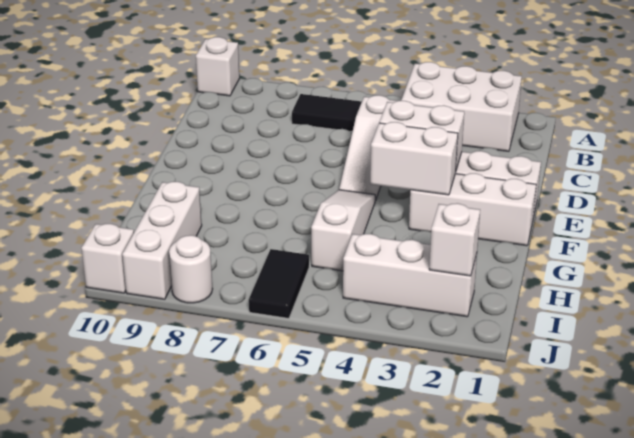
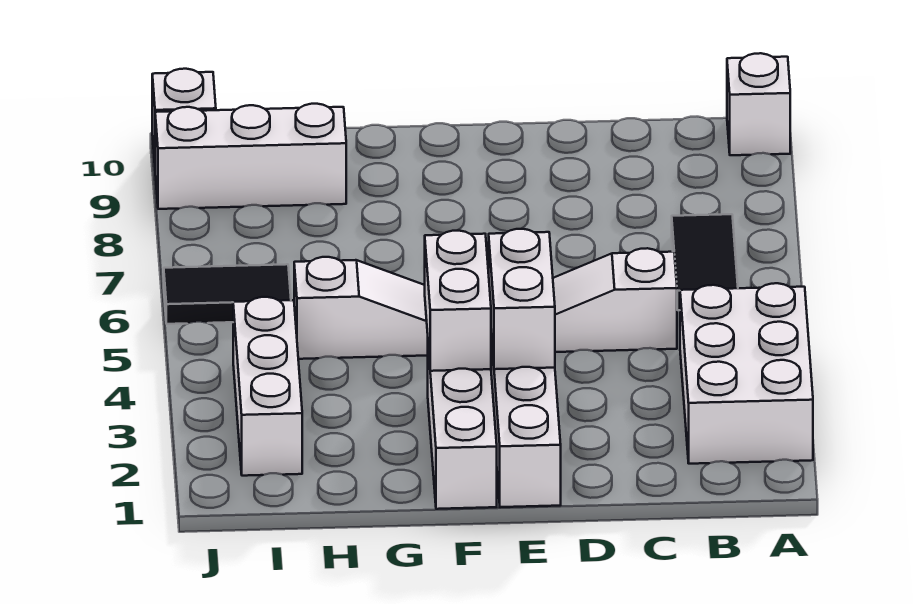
white brick I2 level 2 -> none
white round brick J8 level 1 -> none

